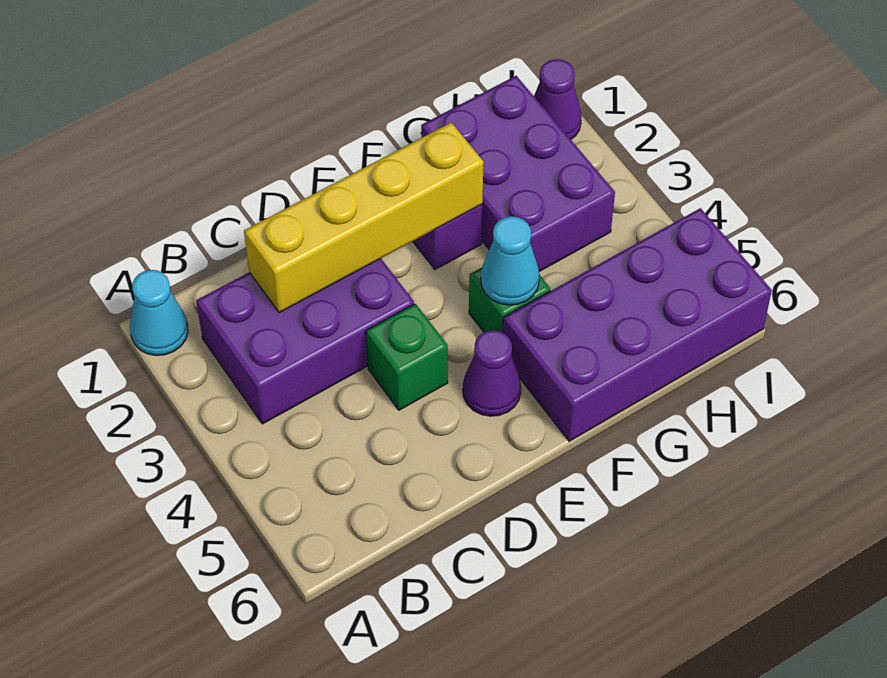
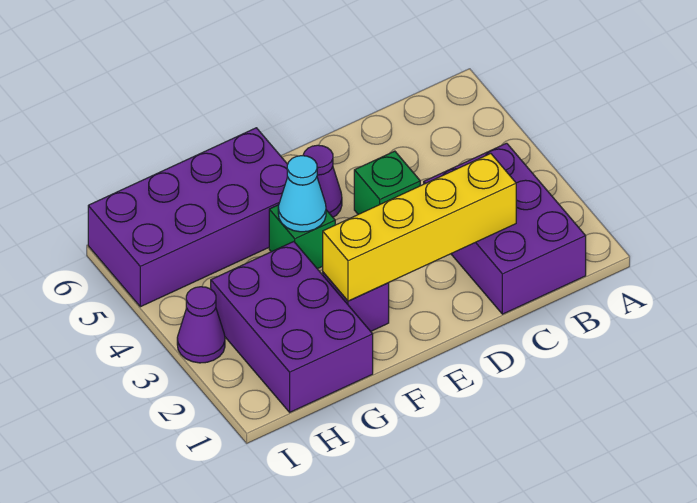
cyan cone A1 level 1 -> none
purple brick B2:D3 level 1 -> purple brick B1:C3 level 1
purple cone I1 level 1 -> purple cone I3 level 1

